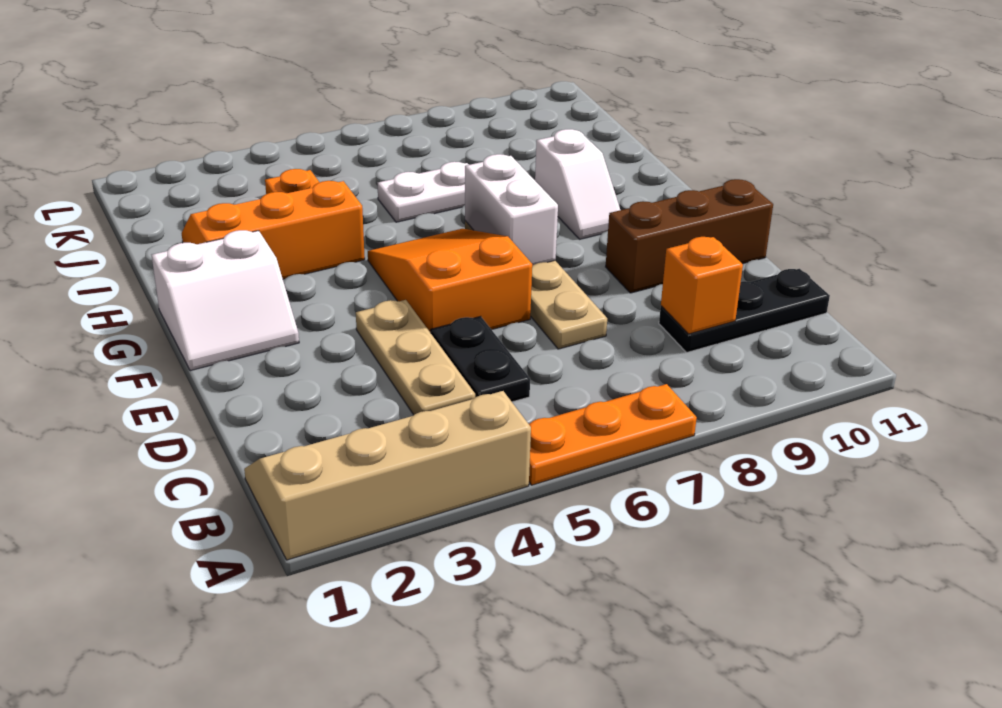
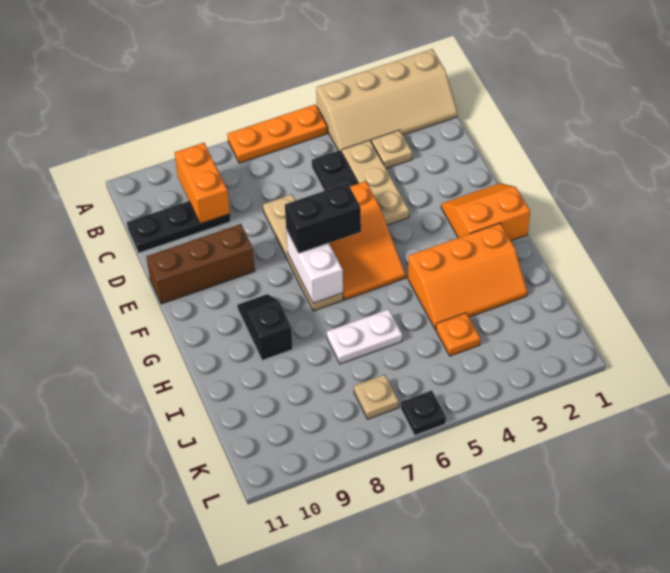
none -> tan plate C3 level 1
orange brick C9 level 2 -> orange brick B9:C9 level 2
white slope F1:G2 level 1 top G -> orange slope F1:G2 level 1 top G
none -> black brick F6:F7 level 3
white slope G9:H9 level 1 top H -> black slope G9:H9 level 1 top H
none -> tan plate K7 level 1
none -> black plate L6 level 1

